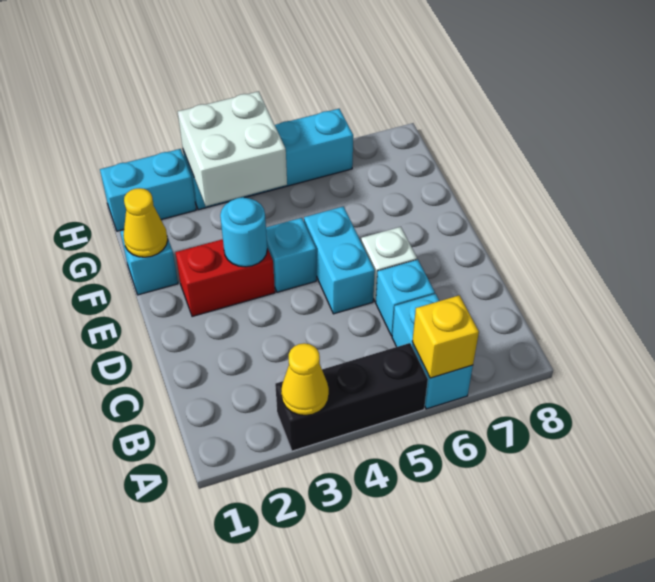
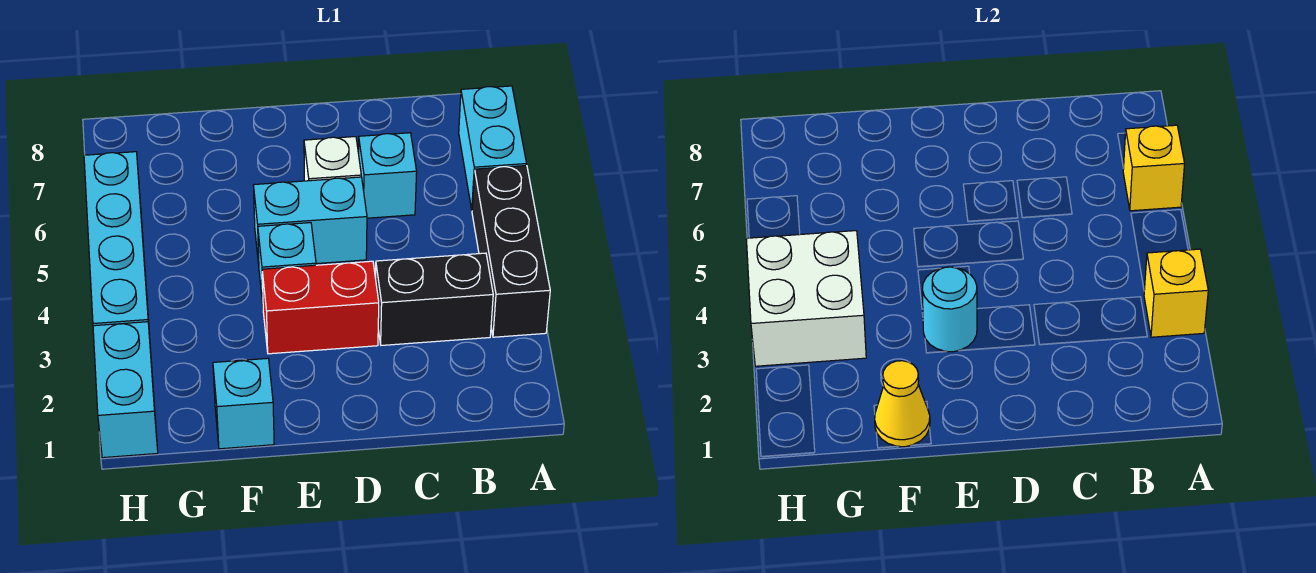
yellow cone A3 level 2 -> yellow brick A3 level 2
cyan brick A6:B6 level 1 -> cyan brick A6:A7 level 1
none -> black brick B3:C3 level 1
red brick E2:E3 level 1 -> red brick D3:E3 level 1

